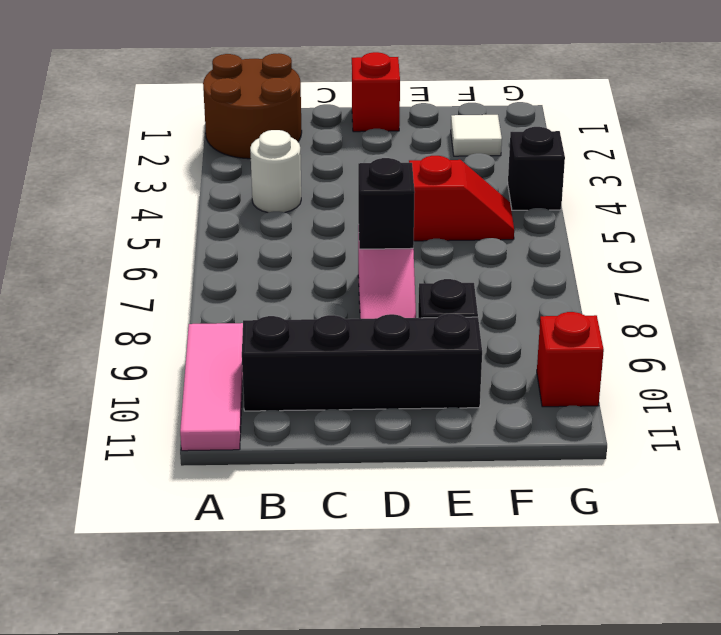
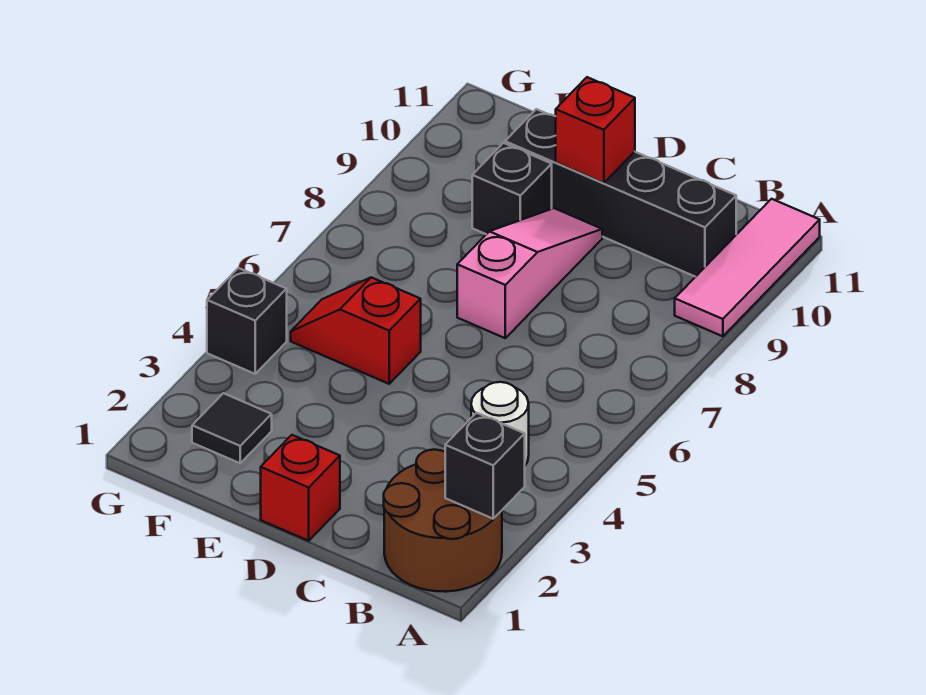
black brick D7 level 2 -> black brick A2 level 2
white tile F2 level 1 -> black tile F2 level 1
red brick G10 level 1 -> red brick D10 level 2

